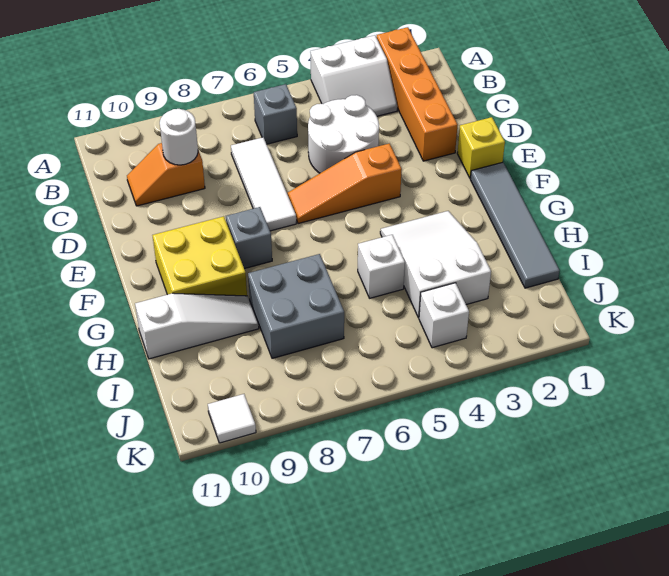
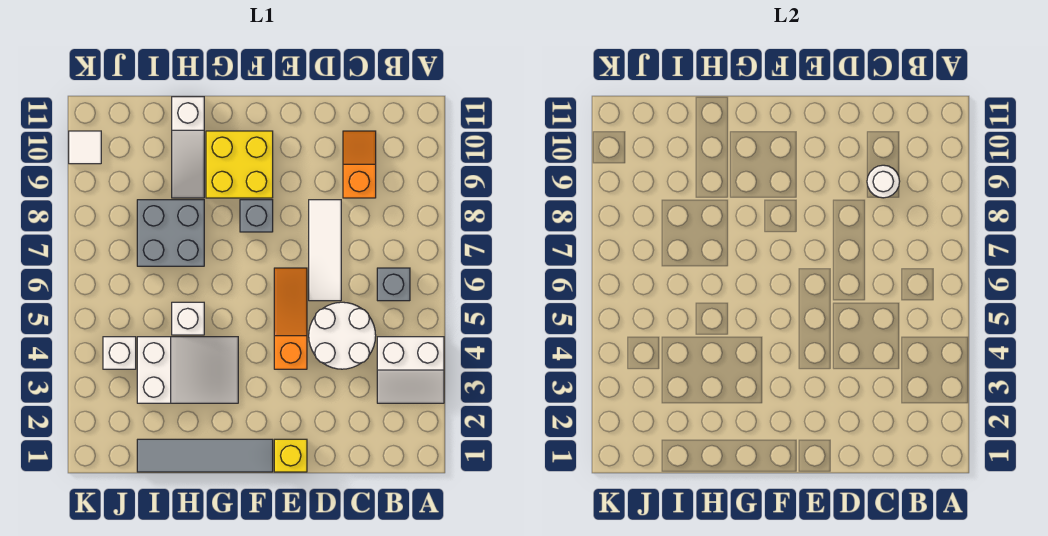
orange brick A2:D2 level 1 -> none
white slope A3:B4 level 1 top A -> white slope A3:B4 level 1 top 4
white tile C7:E7 level 1 -> white tile D6:D8 level 1

